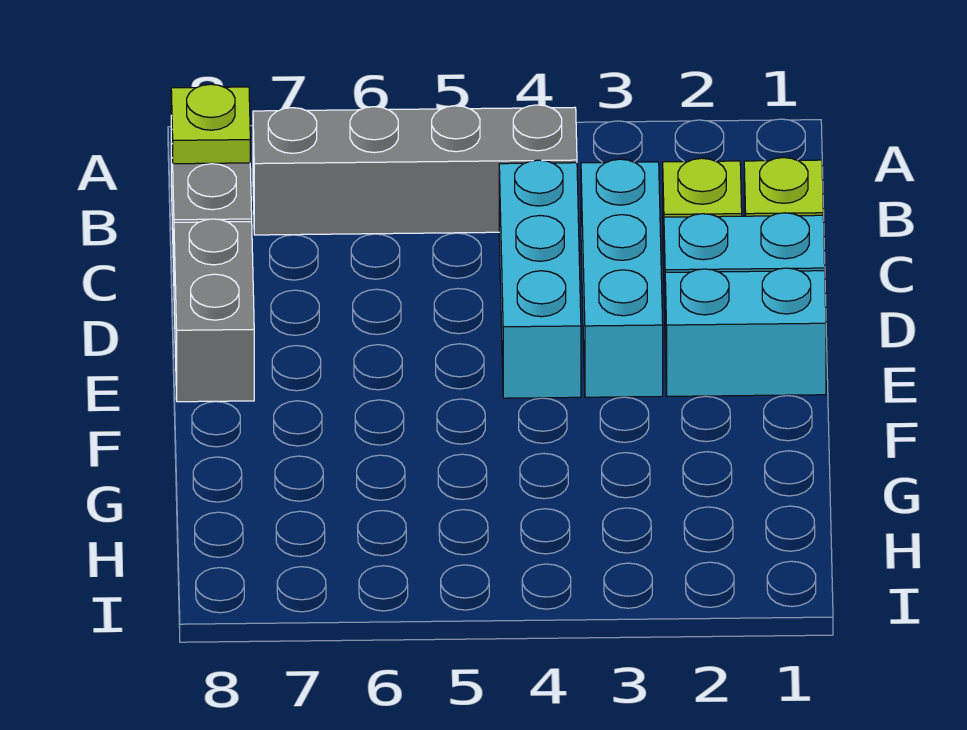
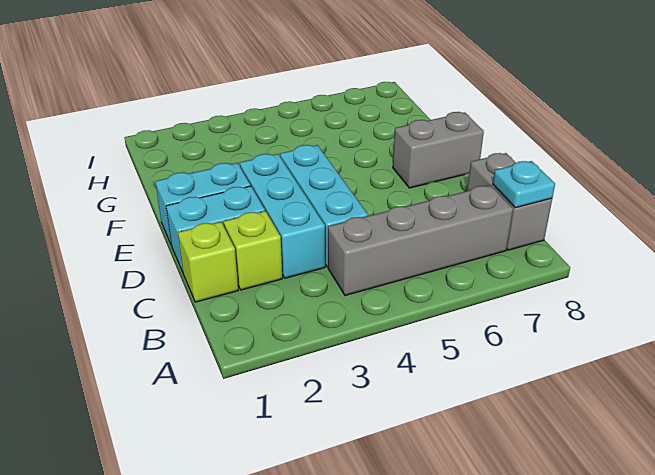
lime plate B8 level 2 -> cyan plate B8 level 2
grey brick D8:E8 level 1 -> grey brick E7:E8 level 1

